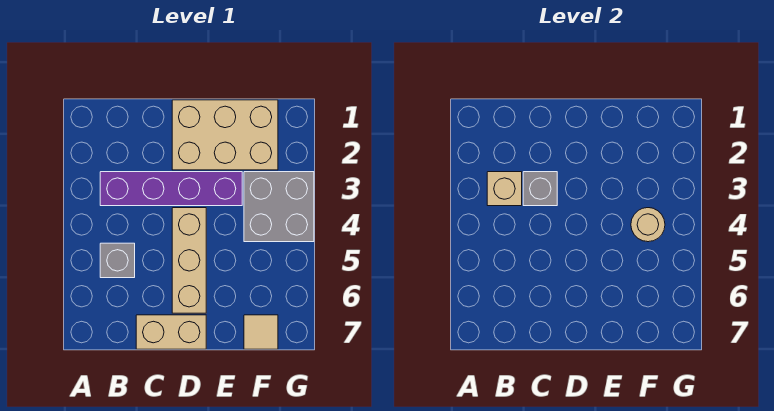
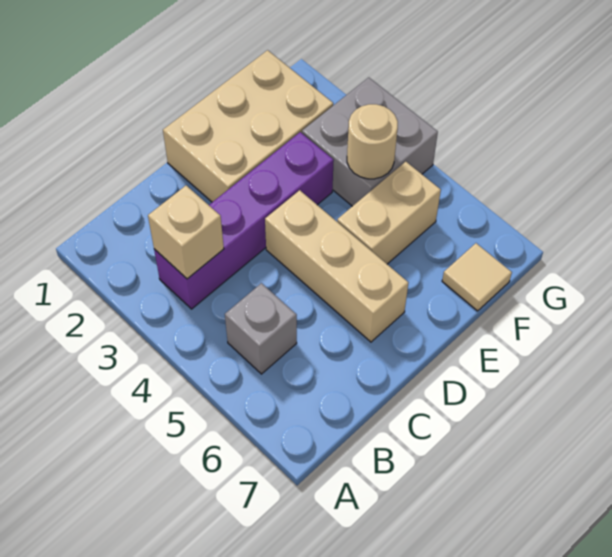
grey brick C3 level 2 -> none
tan brick C7:D7 level 1 -> tan brick E5:F5 level 1

